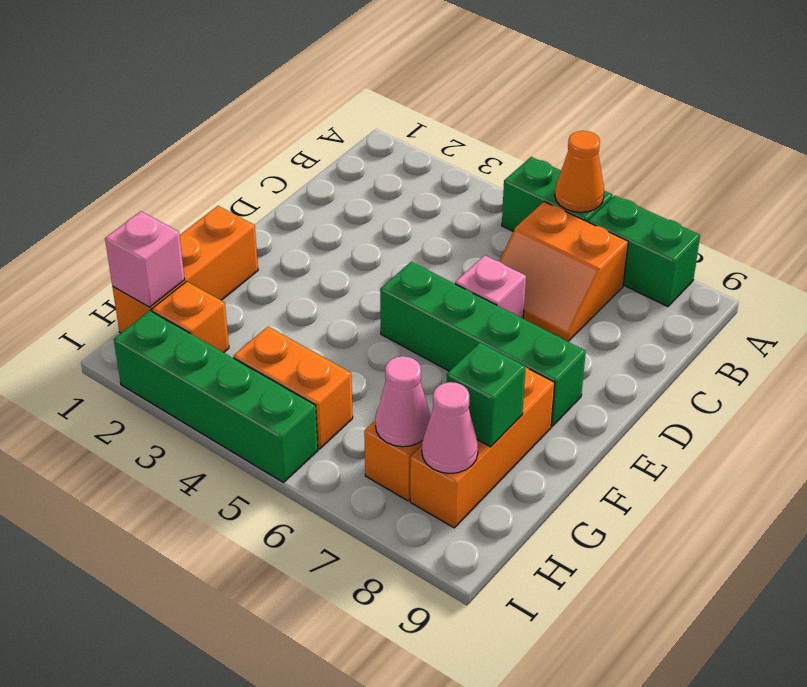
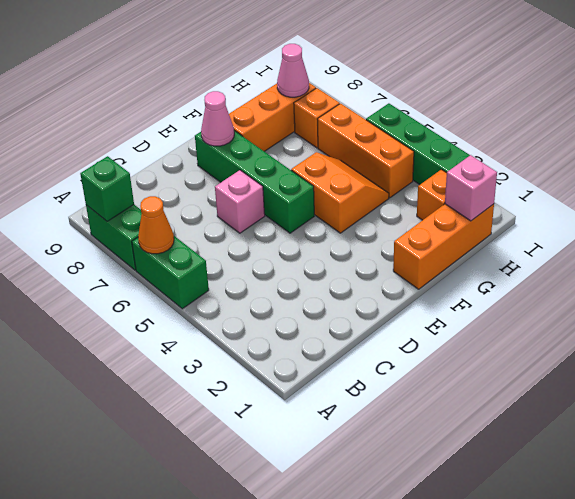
orange slope B6:C7 level 1 top B -> orange slope F4:G5 level 1 top F
green brick G8 level 2 -> green brick A8 level 2
orange brick H4:H5 level 1 -> orange brick H4:H6 level 1
pink cone H7 level 2 -> pink cone E8 level 2

